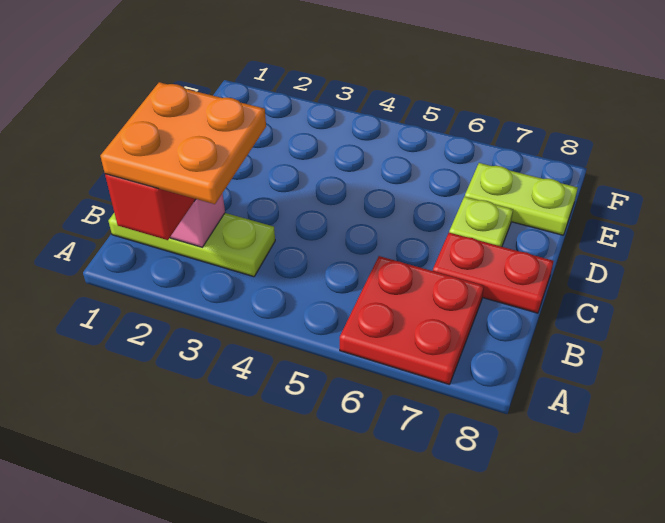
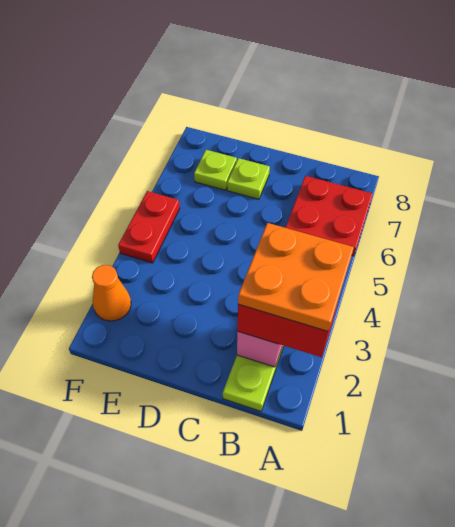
red plate C7:C8 level 1 -> red plate F4:F5 level 1
lime plate E7:E8 level 1 -> lime plate E7 level 1
none -> orange cone F2 level 1

